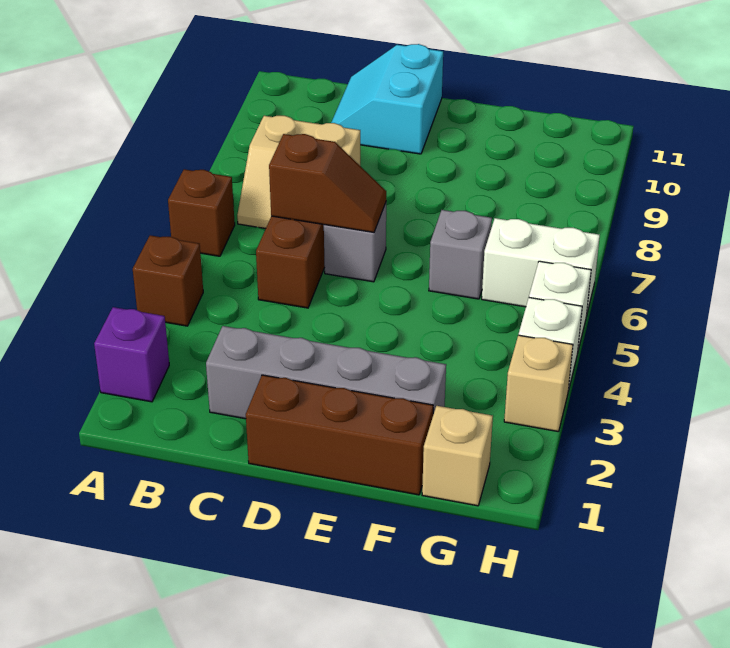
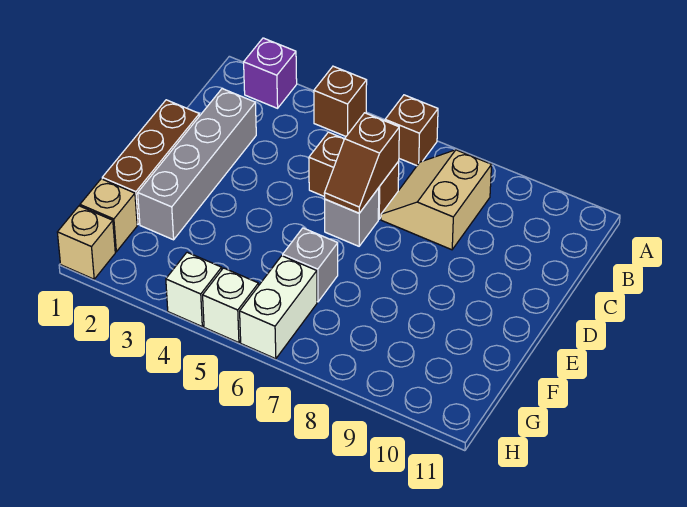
cyan slope C10:D11 level 1 top D -> none
tan brick H3 level 1 -> tan brick H1 level 1

